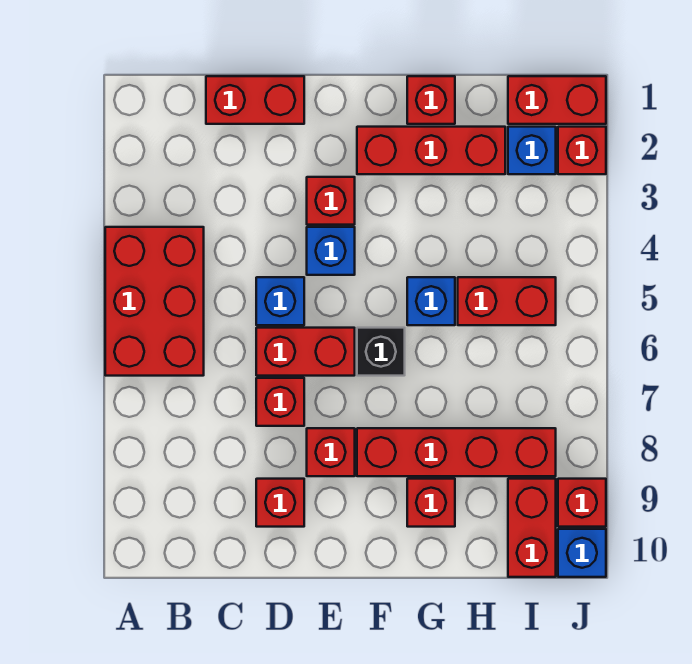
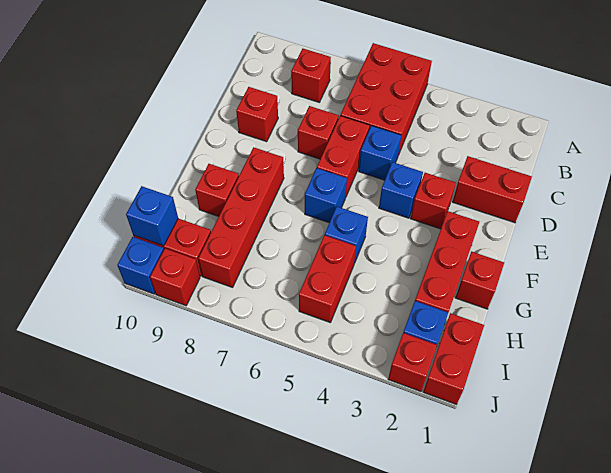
red brick A4:B6 level 1 -> red brick A5:C6 level 1
red brick C1:D1 level 1 -> red brick D1:D2 level 1
red brick E8 level 1 -> red brick B8 level 1
black brick F6 level 1 -> blue brick F6 level 1
none -> blue brick I10 level 2

